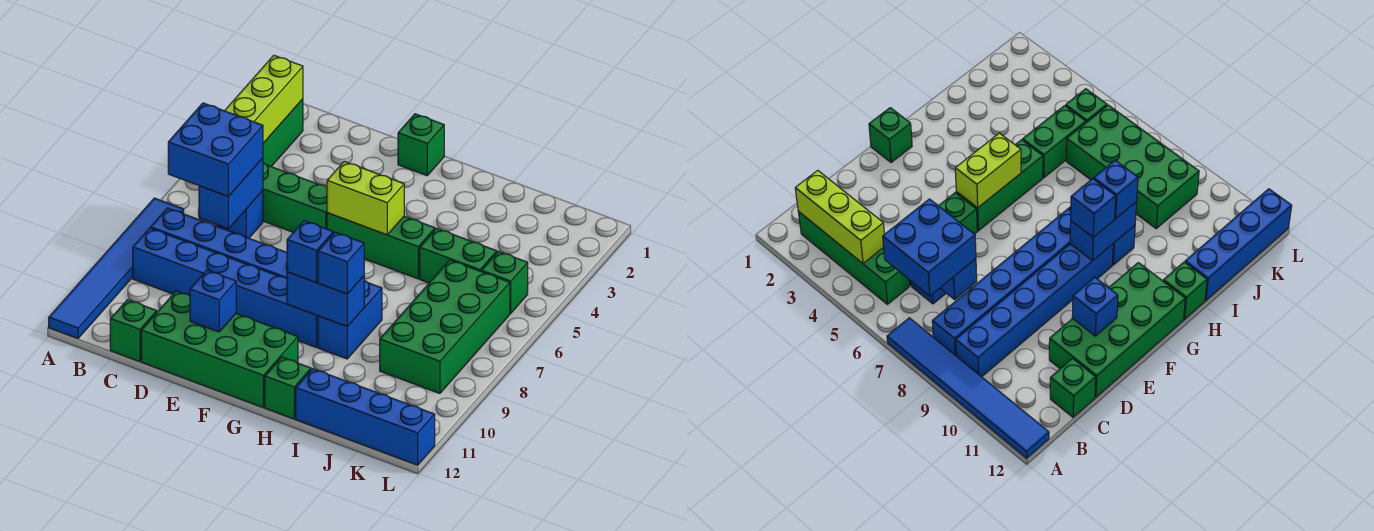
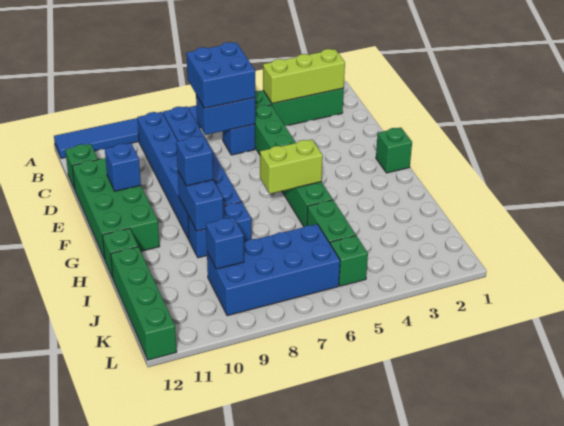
lime brick F5:G5 level 2 -> lime brick G5:G6 level 2
blue brick H9 level 3 -> blue brick J9 level 2
blue brick I12:L12 level 1 -> green brick I12:L12 level 1
green brick J6:K9 level 1 -> blue brick J6:K9 level 1

